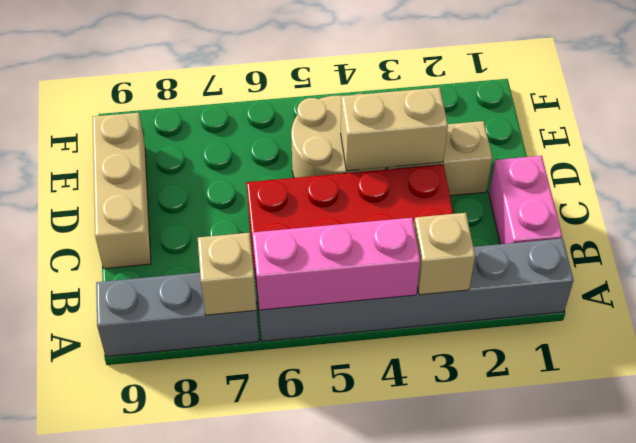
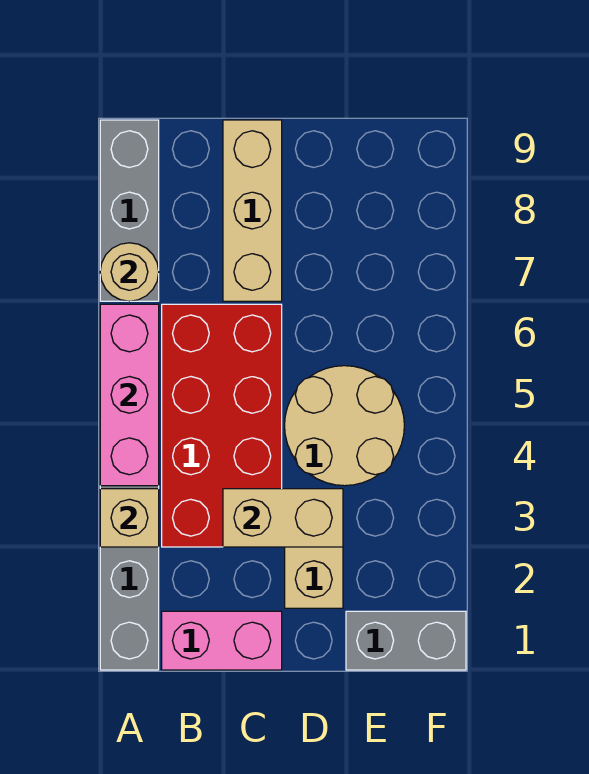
tan brick A7 level 2 -> tan round brick A7 level 2
tan brick C9:E9 level 1 -> tan brick C7:C9 level 1
tan brick D3:D4 level 2 -> tan brick C3:D3 level 2
none -> grey brick E1:F1 level 1

